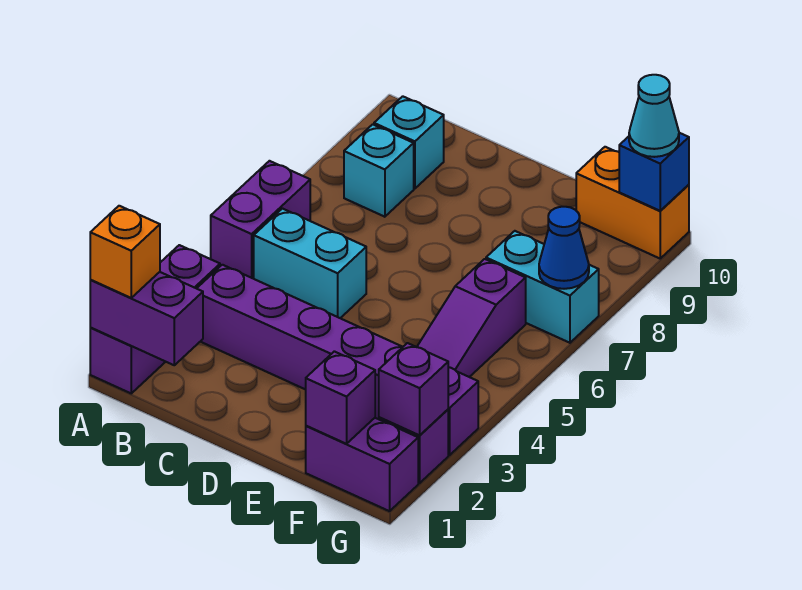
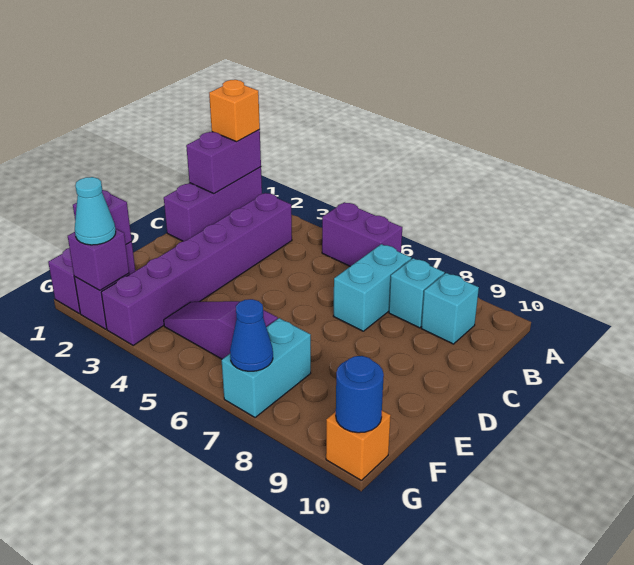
purple brick A1:A3 level 1 -> purple brick A1:C1 level 1
cyan brick B5:C5 level 1 -> cyan brick B7:C7 level 1
orange brick F10:G10 level 1 -> orange brick G10 level 1
blue brick G10 level 2 -> blue round brick G10 level 2
cyan cone G10 level 3 -> cyan cone G2 level 3

